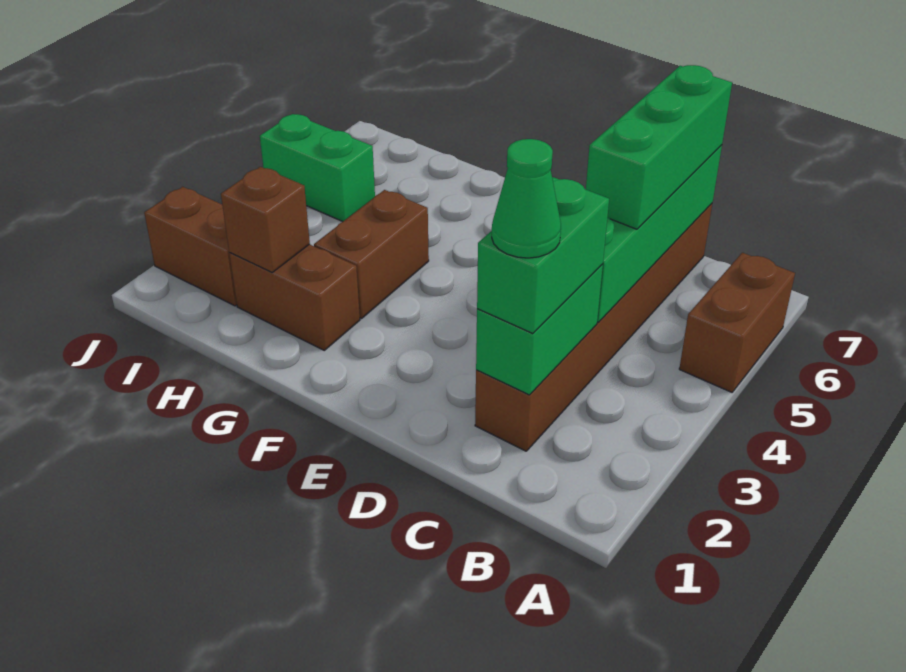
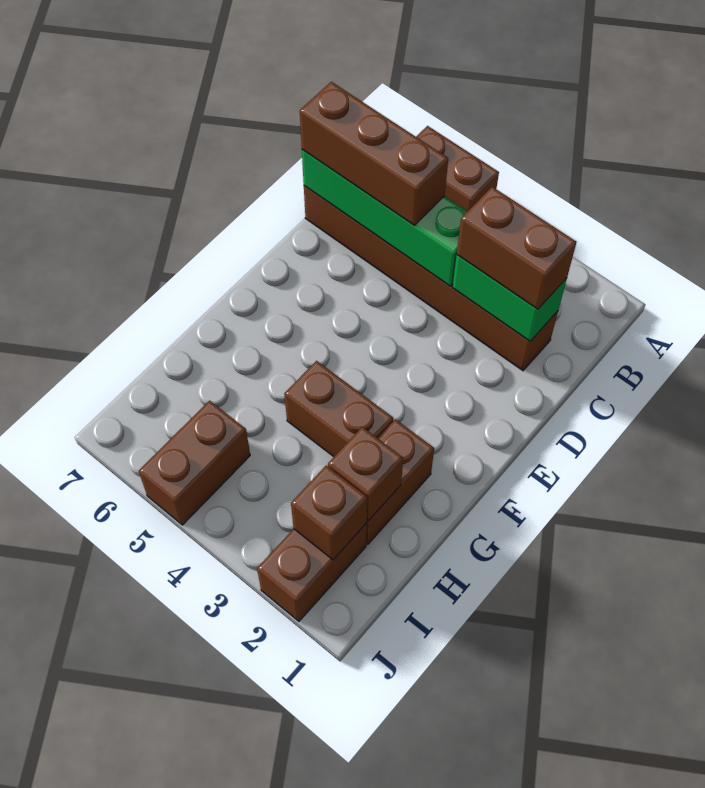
green brick C2:C3 level 3 -> brown brick C2:C3 level 3
green cone C2 level 4 -> none
green brick C5:C7 level 3 -> brown brick C5:C7 level 3
none -> brown brick I2 level 2
green brick I5:J5 level 1 -> brown brick I5:J5 level 1

